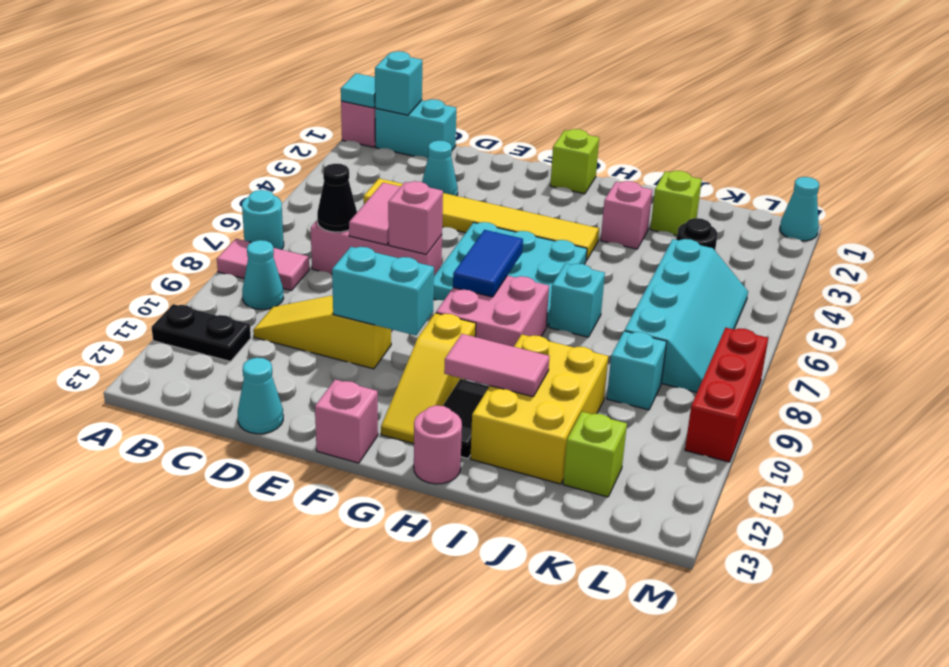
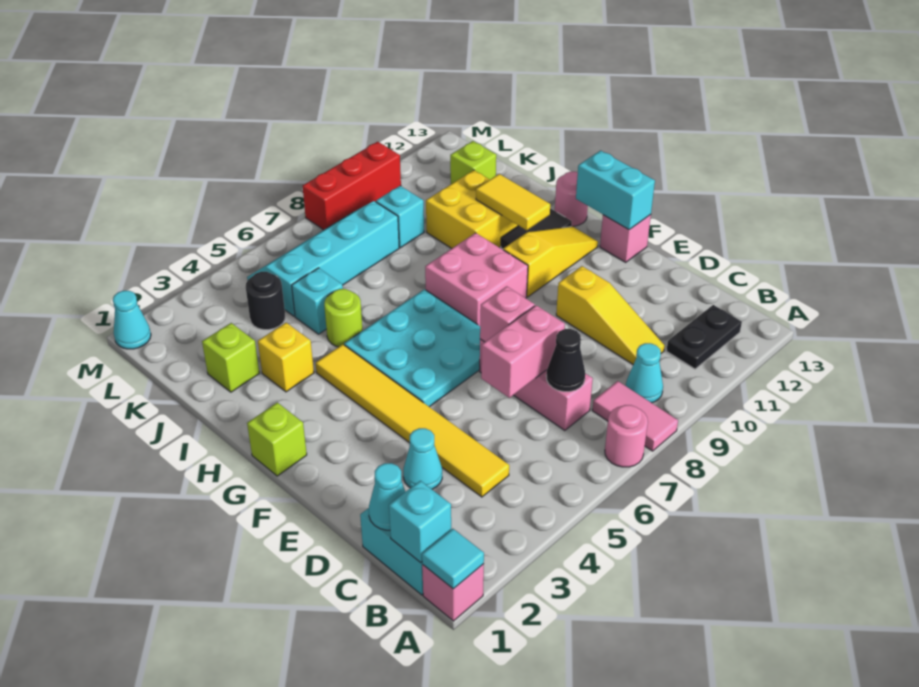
cyan round brick A7 level 1 -> pink round brick A7 level 1
black plate A11:B11 level 1 -> black plate B11:B12 level 1
pink tile D6:D7 level 2 -> pink brick D6:D7 level 2
cyan cone D13 level 1 -> cyan cone C1 level 2
cyan brick E10:F10 level 2 -> cyan brick F13:G13 level 2
blue tile G7:G8 level 2 -> none
pink tile H11:I11 level 2 -> yellow tile H11:I11 level 2
pink brick I3 level 1 -> yellow brick I3 level 1
none -> lime round brick I5 level 1
cyan brick I7 level 1 -> cyan brick J5 level 1
yellow brick I10:J12 level 1 -> yellow brick I10:J11 level 1

